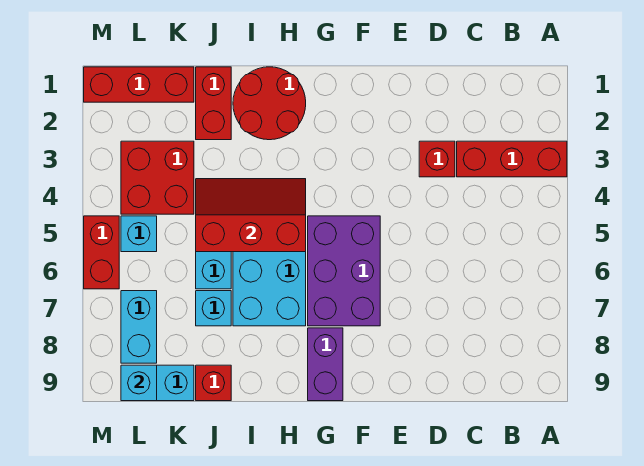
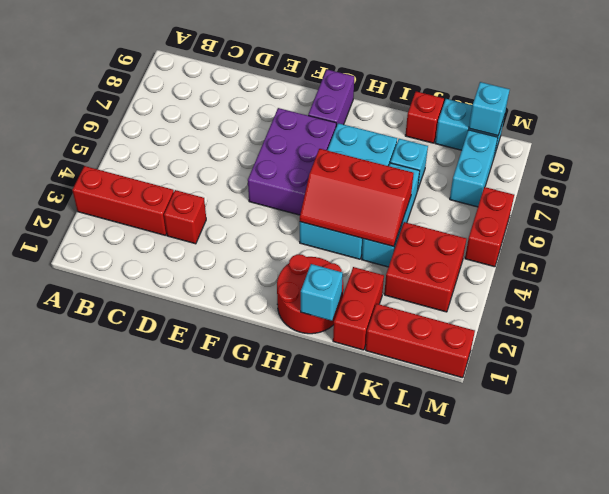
cyan brick L5 level 1 -> cyan brick I1 level 2

